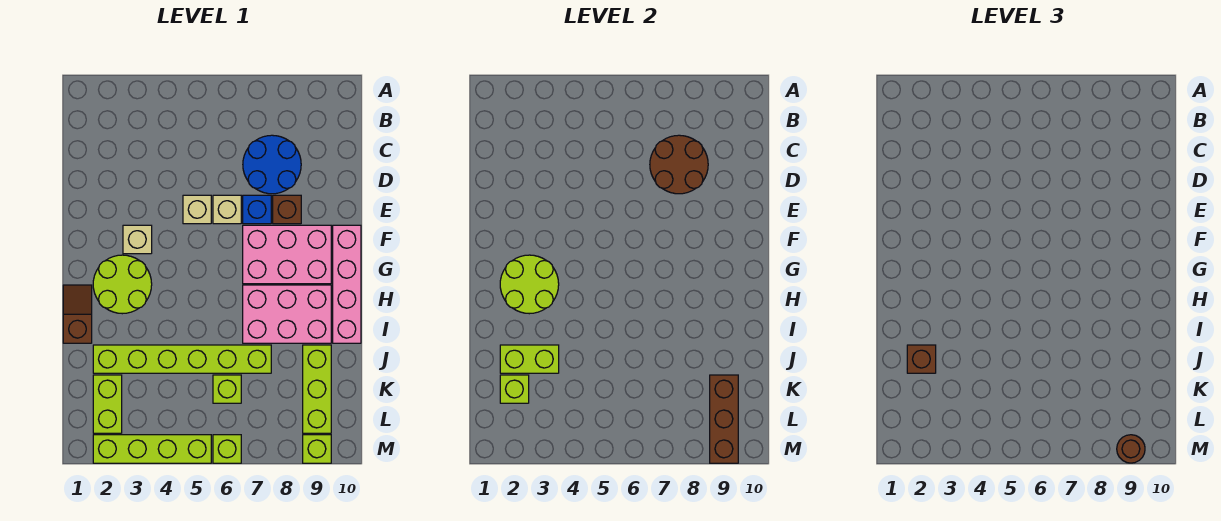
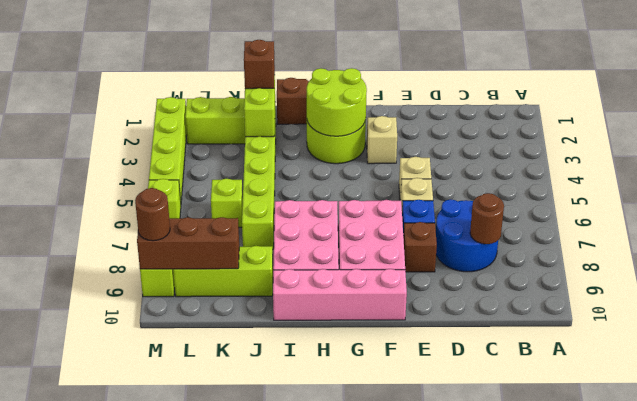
brown round brick C7:D8 level 2 -> brown round brick C8 level 2
lime brick K2 level 2 -> none

